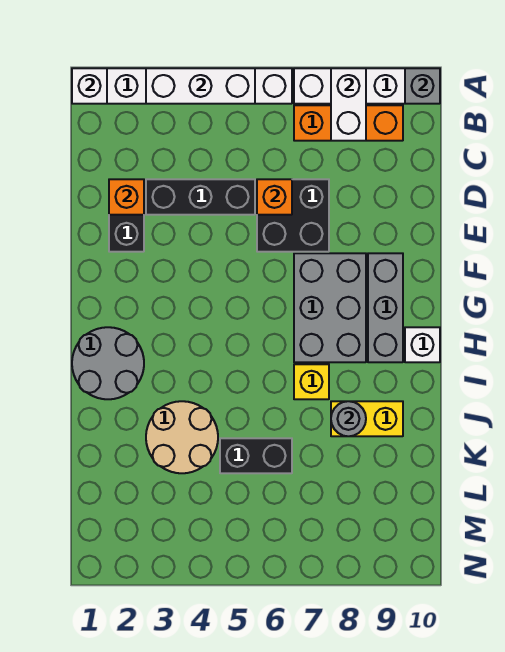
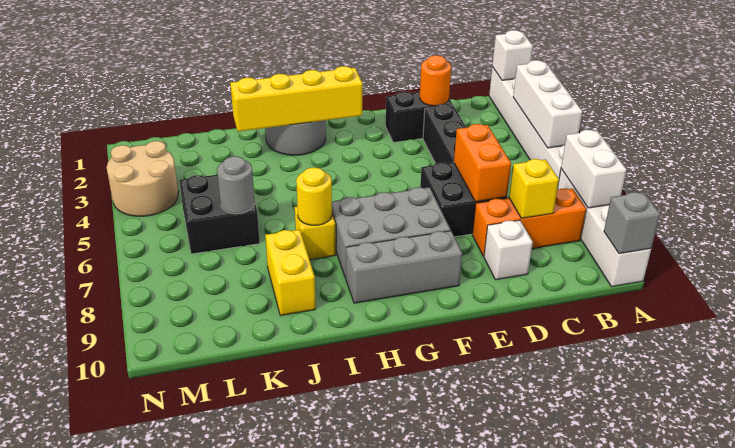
white brick A8:B8 level 2 -> white brick A7:A8 level 2
orange brick B7:B9 level 1 -> orange brick B8:D8 level 1
none -> yellow brick C8 level 2
orange brick D2 level 2 -> orange round brick D2 level 2
orange brick D6 level 2 -> orange brick D6:D7 level 2
none -> yellow brick G2:J2 level 2
white brick H10 level 1 -> white brick D9 level 1
none -> yellow round brick I7 level 2
tan round brick J3:K4 level 1 -> tan round brick M3:N4 level 1
grey round brick J8 level 2 -> grey round brick K6 level 2
black brick K5:K6 level 1 -> black brick K5:L6 level 1

